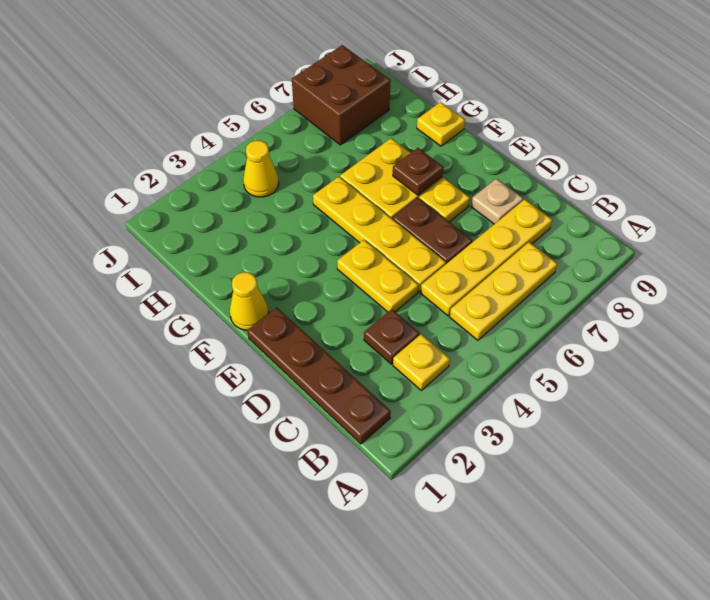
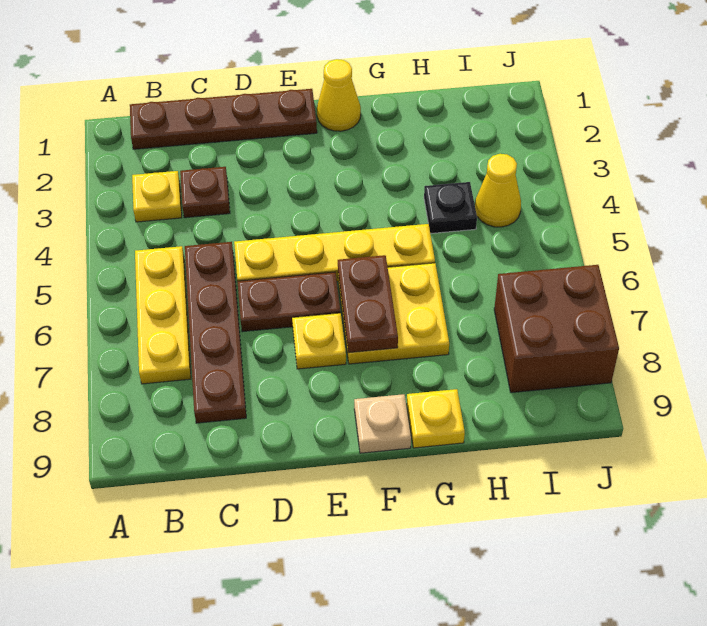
yellow plate C5:C8 level 1 -> brown plate C5:C8 level 1
yellow plate D4:E4 level 1 -> none
tan plate D8 level 1 -> tan plate F9 level 1
brown plate F7 level 2 -> brown plate F6:F7 level 2
none -> black plate H4 level 1

